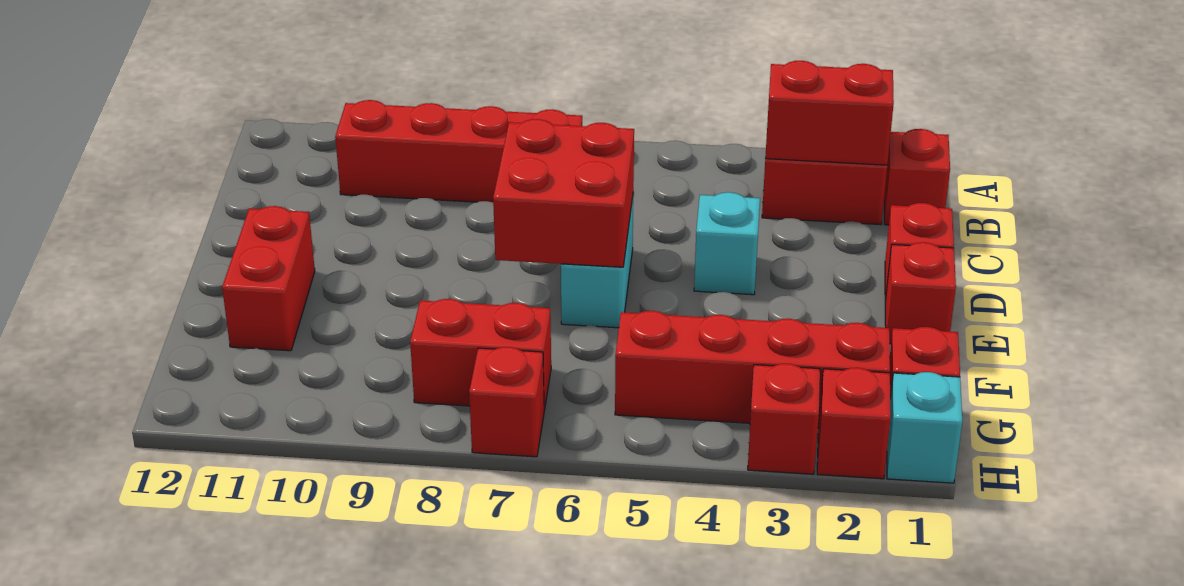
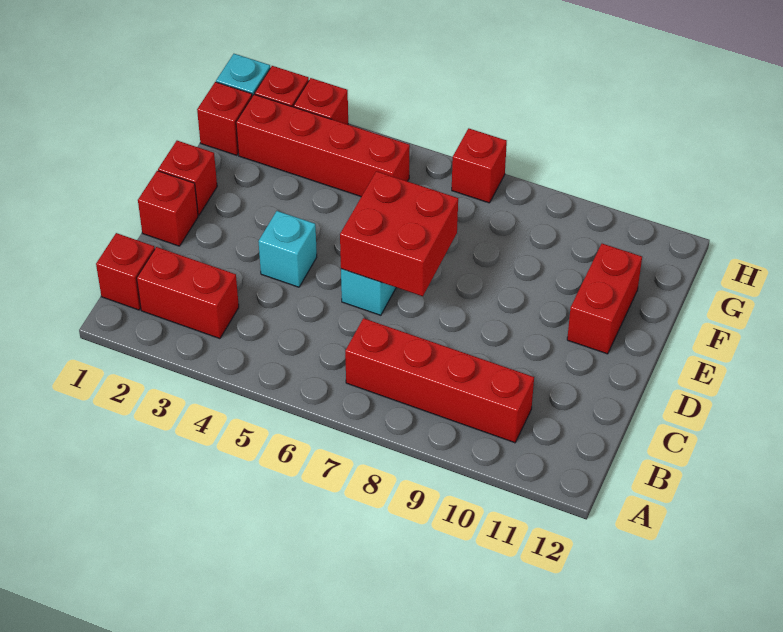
red brick B2:B3 level 2 -> none
red brick G7:G8 level 1 -> none

